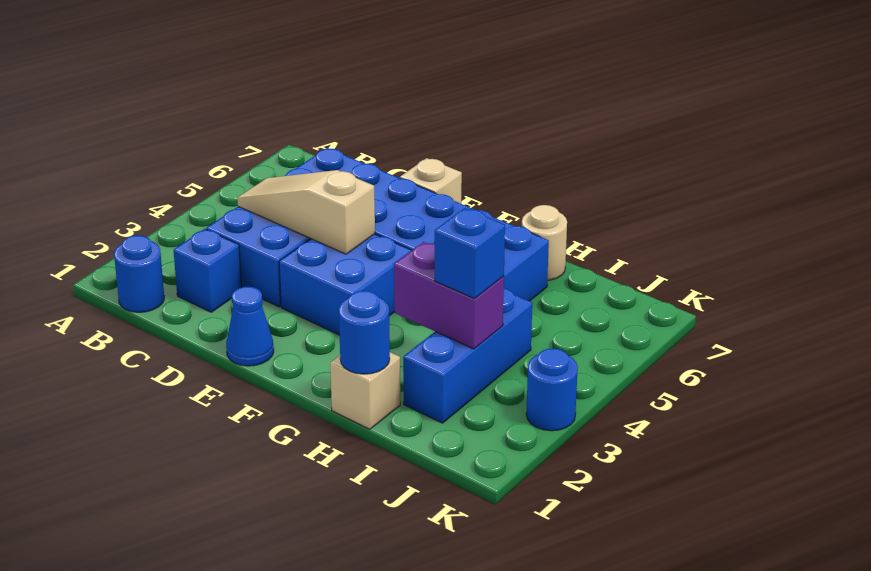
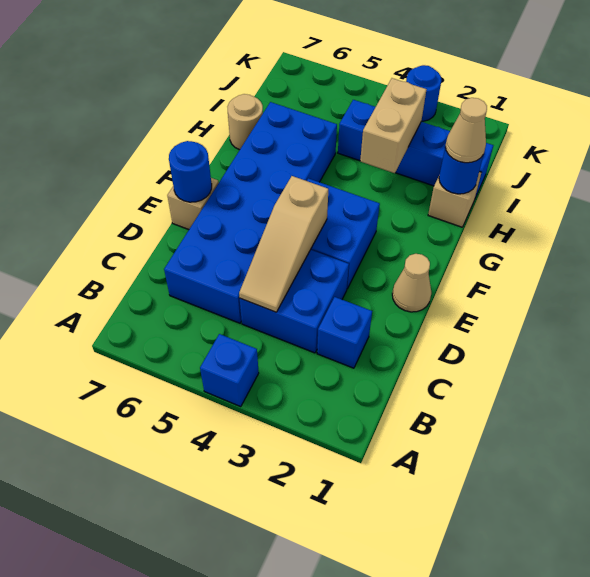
blue round brick B1 level 1 -> blue round brick E7 level 2
blue cone E1 level 1 -> tan cone E1 level 1
none -> tan cone H1 level 3
purple brick H3:I3 level 2 -> tan brick H3:I3 level 2
blue brick I2:I4 level 1 -> blue brick I1:I4 level 1
blue brick I3 level 3 -> blue brick A4 level 1

